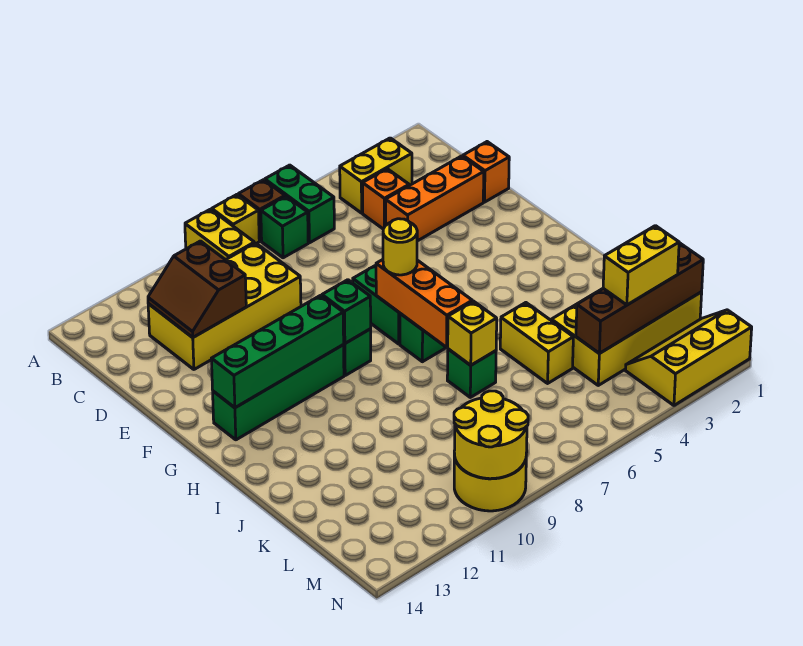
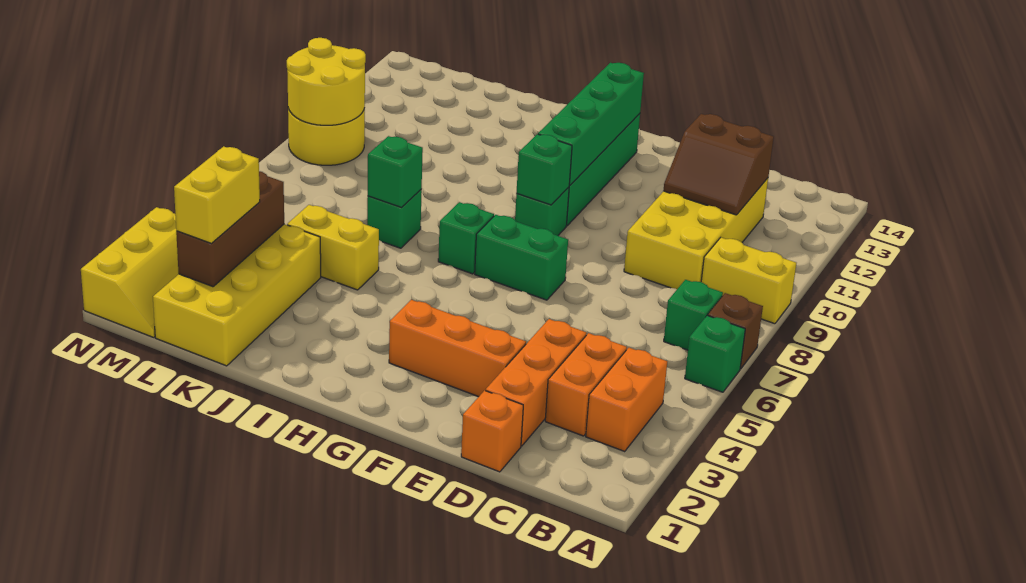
green brick A6:B6 level 1 -> green brick A6 level 1
yellow brick A8 level 1 -> none
yellow brick B3:B4 level 1 -> orange brick B3:B4 level 1
orange brick C4 level 1 -> orange brick C3:C4 level 1
brown slope C11:D12 level 2 top 11 -> brown slope C11:D12 level 2 top 12
orange brick G7:I7 level 2 -> orange brick E3:G3 level 1
yellow round brick G7 level 3 -> none
yellow brick J7 level 2 -> green brick J7 level 2
brown brick L1:L4 level 2 -> brown brick L2:L4 level 2

